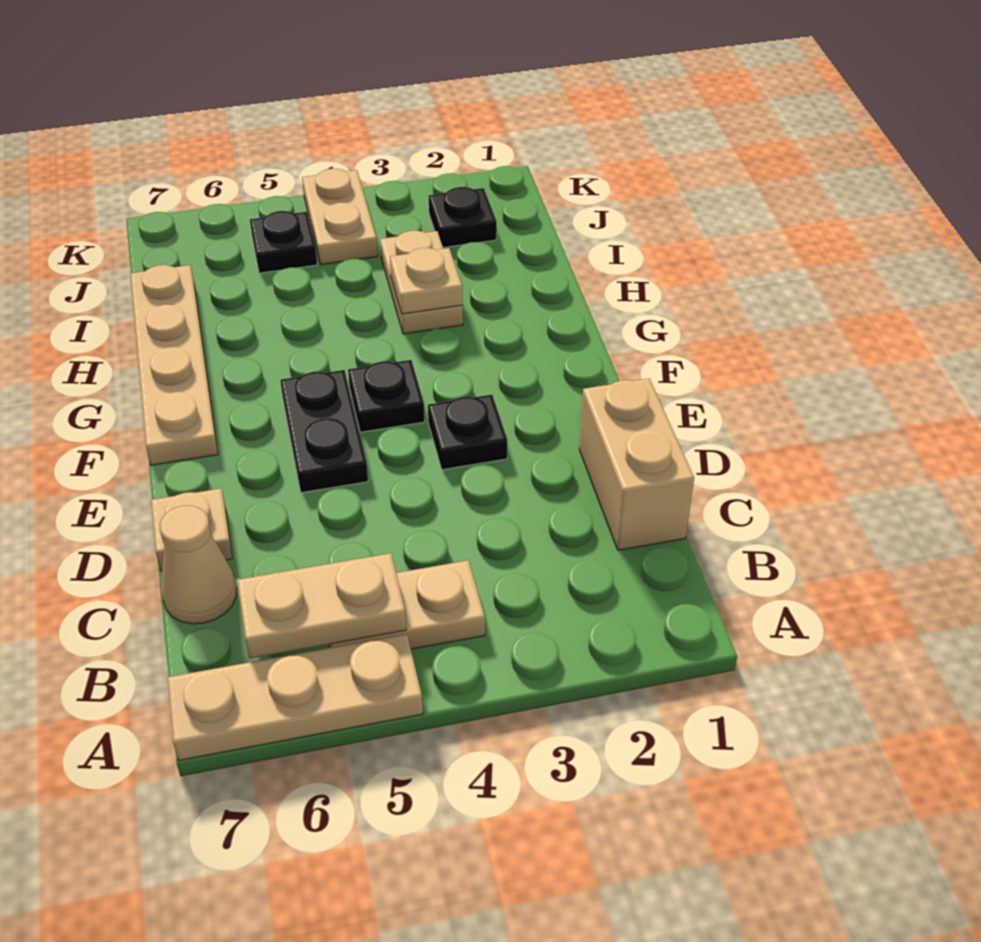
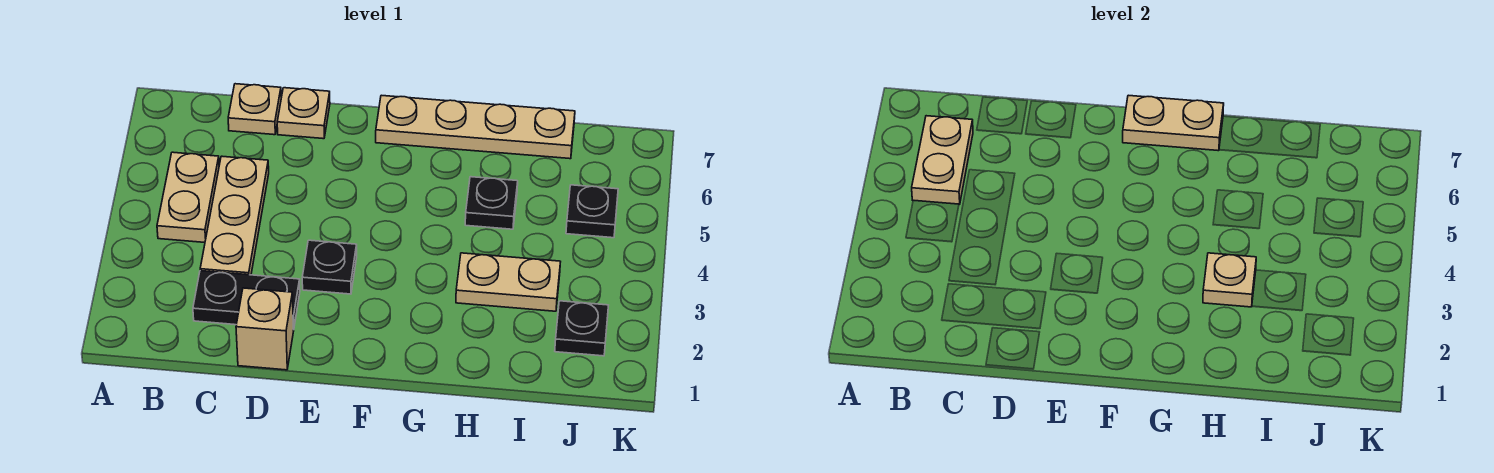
tan plate A5:A7 level 1 -> tan plate C3:C5 level 1
tan brick C1:D1 level 1 -> tan brick D1 level 1
tan cone C7 level 1 -> tan plate C7 level 1
black plate E5:F5 level 1 -> black plate C2:D2 level 1
black plate F4 level 1 -> black plate H5 level 1
tan plate J4:K4 level 1 -> tan plate F7:G7 level 2

